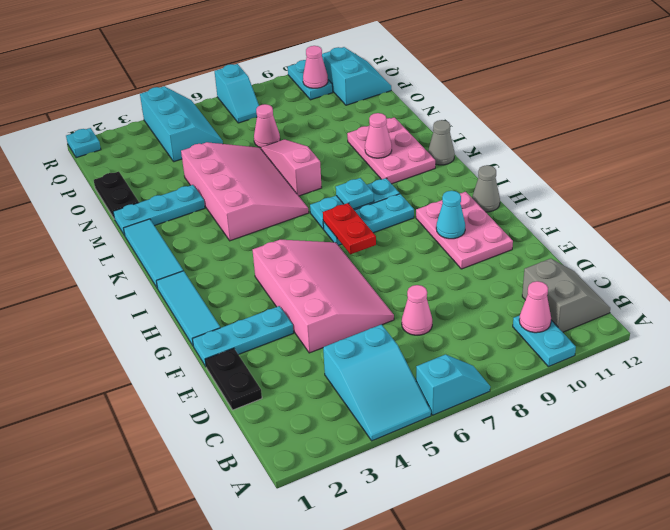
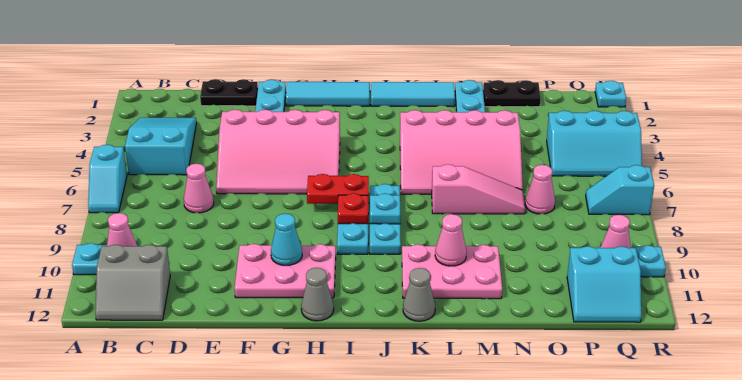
cyan slope A4:C5 level 1 top C -> cyan slope B3:C5 level 1 top 5
none -> red plate I8 level 2

